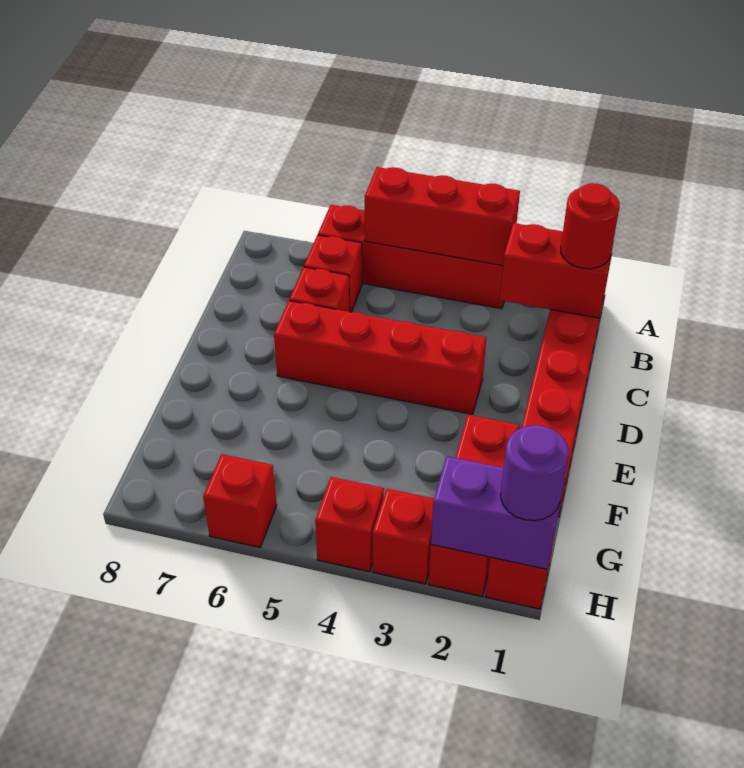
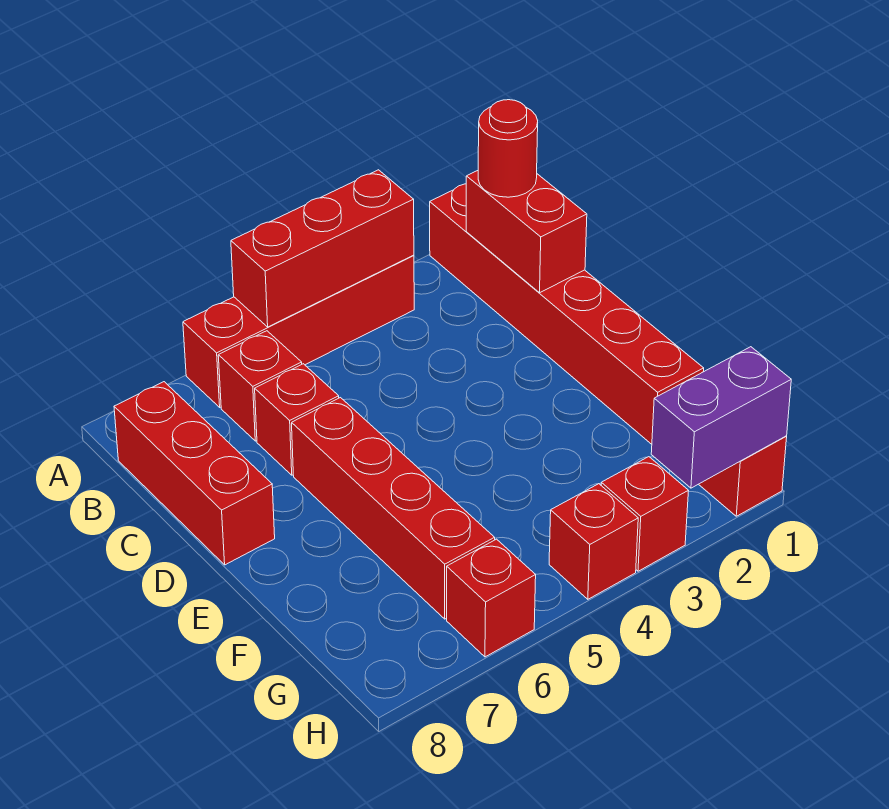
red brick B1:B2 level 2 -> red brick B1:C1 level 2
red brick D3:D6 level 1 -> red brick D6:G6 level 1
red brick F2:H2 level 1 -> red brick B8:D8 level 1
purple round brick H1 level 3 -> none

